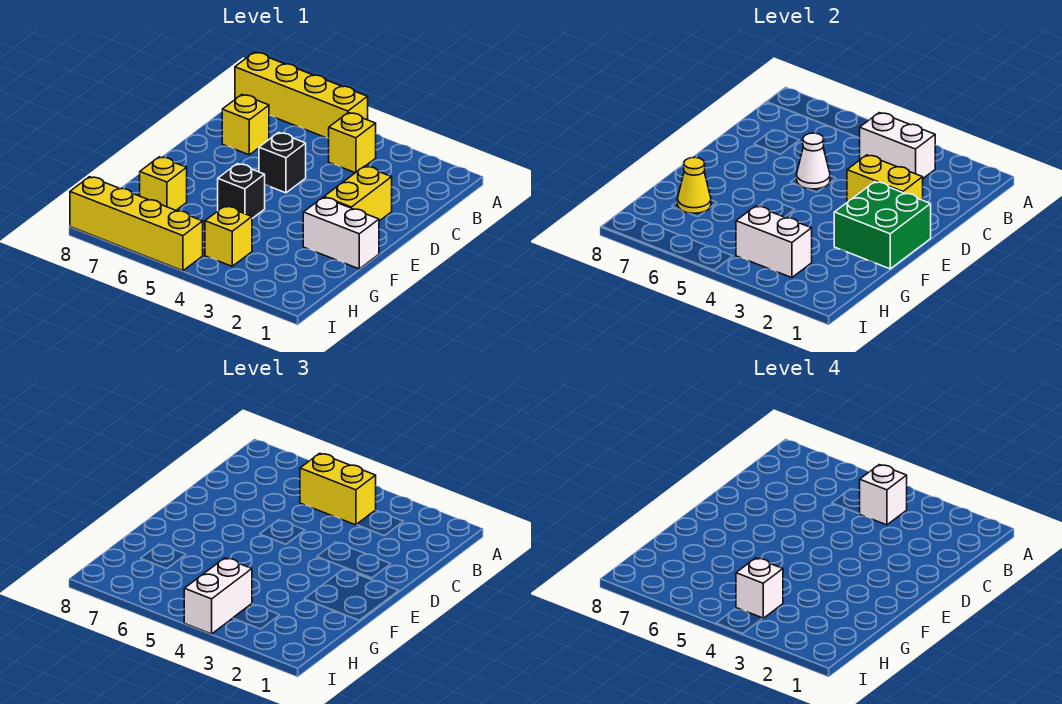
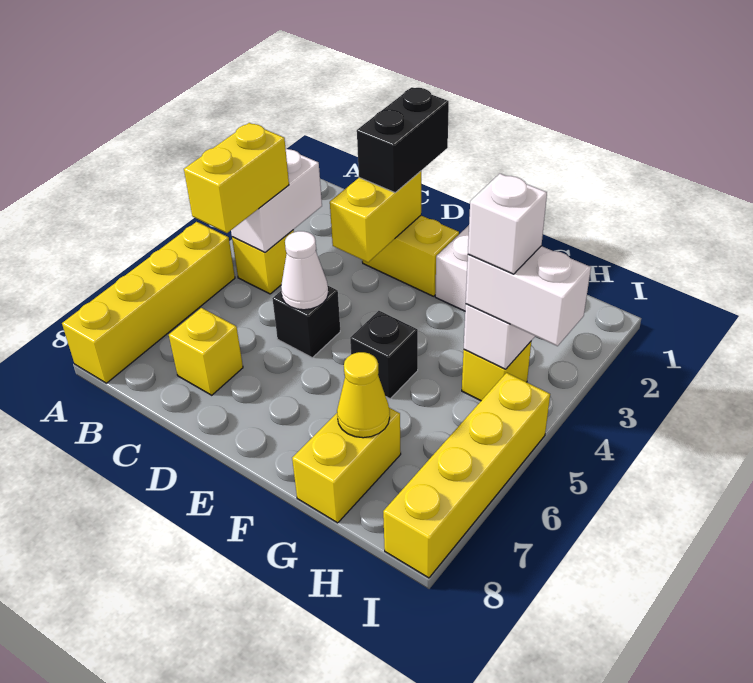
white brick B4 level 4 -> none
none -> black brick D1:D2 level 3
green brick E1:F2 level 2 -> none
yellow brick G7 level 1 -> yellow brick G7:G8 level 1

